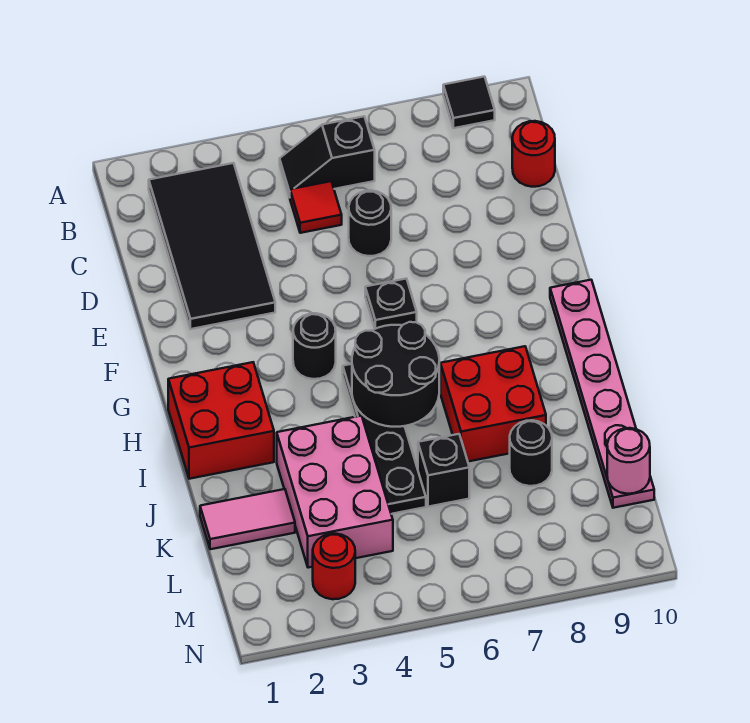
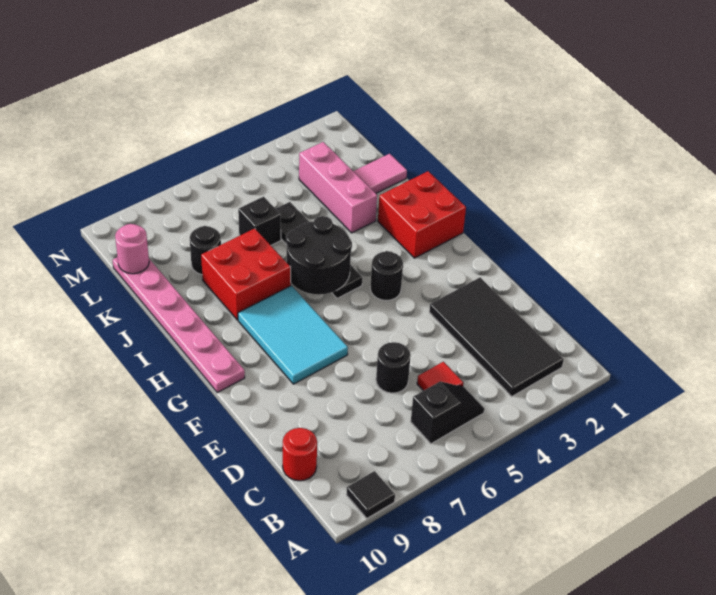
black plate F6 level 1 -> none
none -> cyan tile F7:H8 level 1
pink brick J3:L4 level 1 -> pink brick J3:L3 level 1
red round brick M3 level 1 -> none

